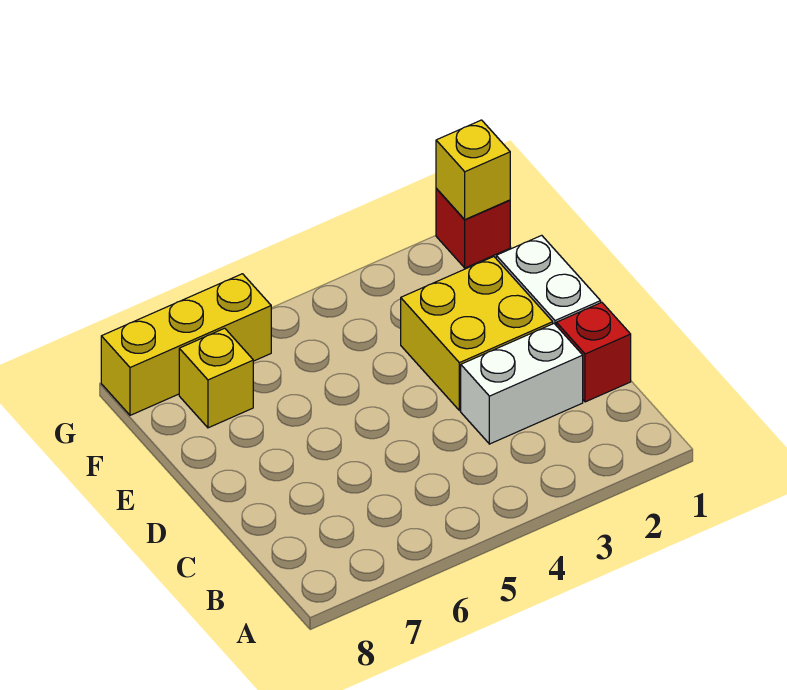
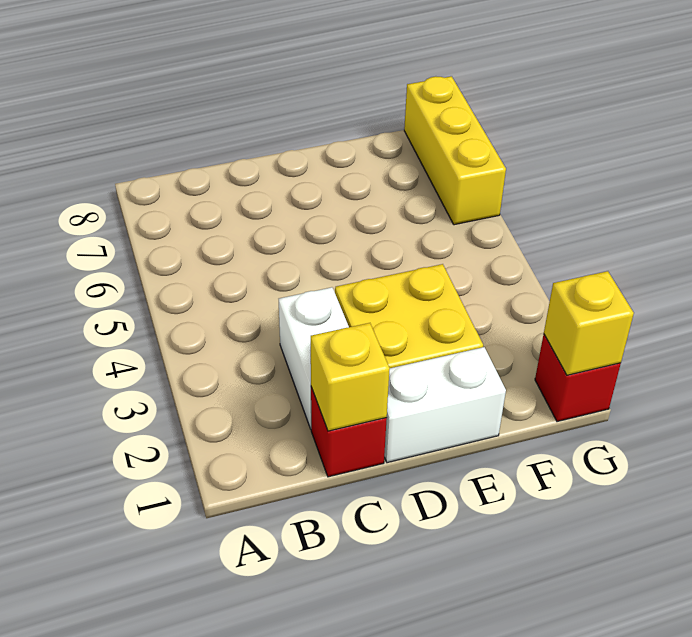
yellow brick F7 level 1 -> yellow brick C1 level 2

